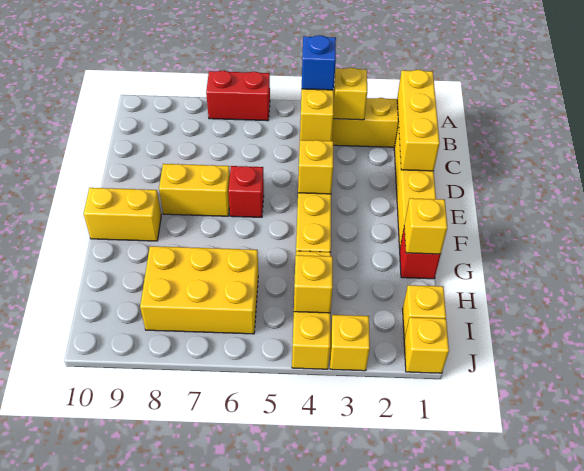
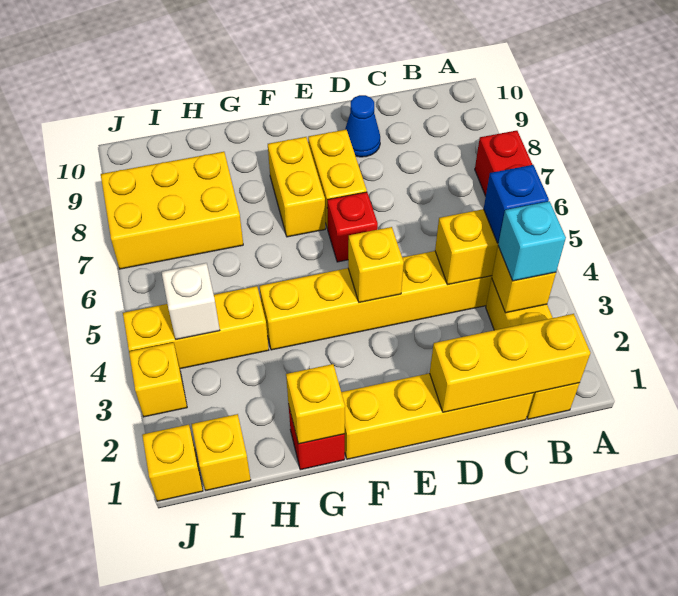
none -> cyan brick B3 level 3
none -> blue cone D9 level 1
yellow brick F9:F10 level 1 -> yellow brick F7:F8 level 1
yellow brick H6:I8 level 1 -> yellow brick H7:J8 level 1
yellow brick I4 level 2 -> white brick I4 level 2

